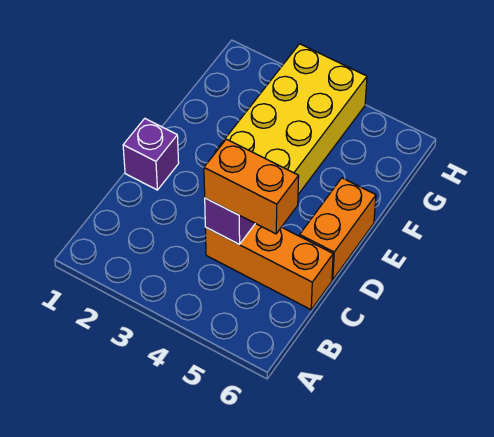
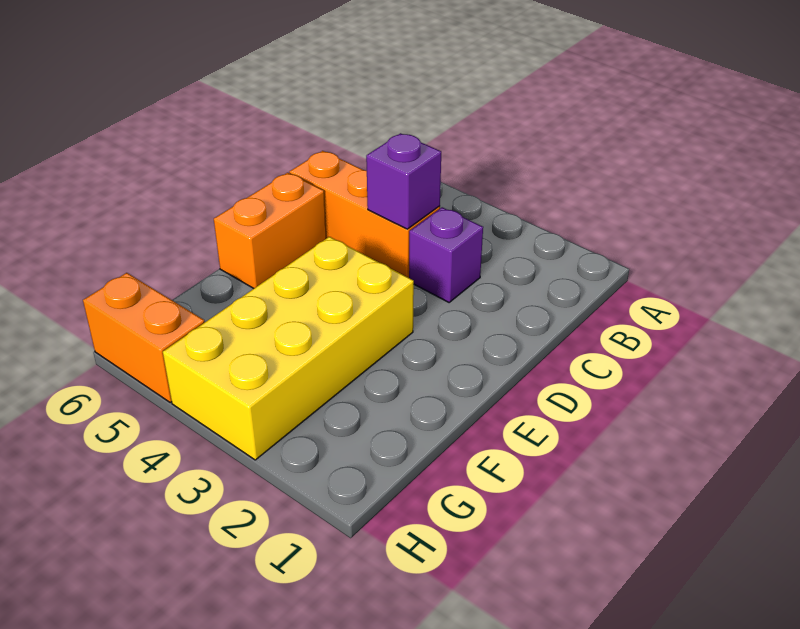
orange brick C4:C5 level 3 -> orange brick H5:H6 level 1
purple brick D1 level 1 -> purple brick C3 level 1

